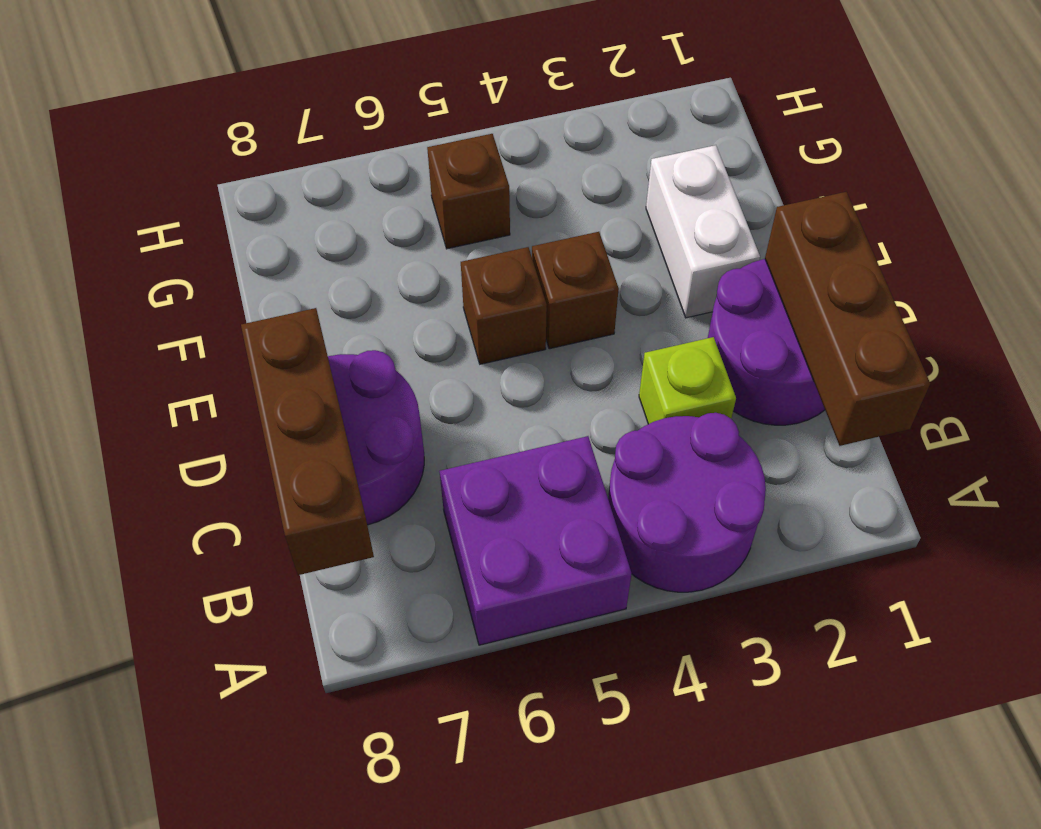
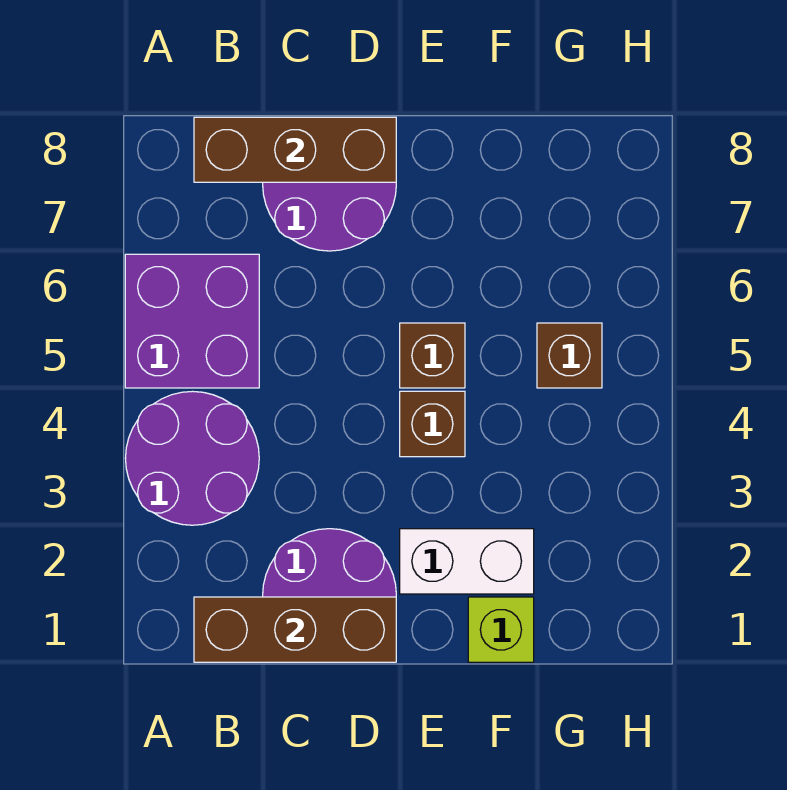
lime brick C3 level 1 -> lime brick F1 level 1

